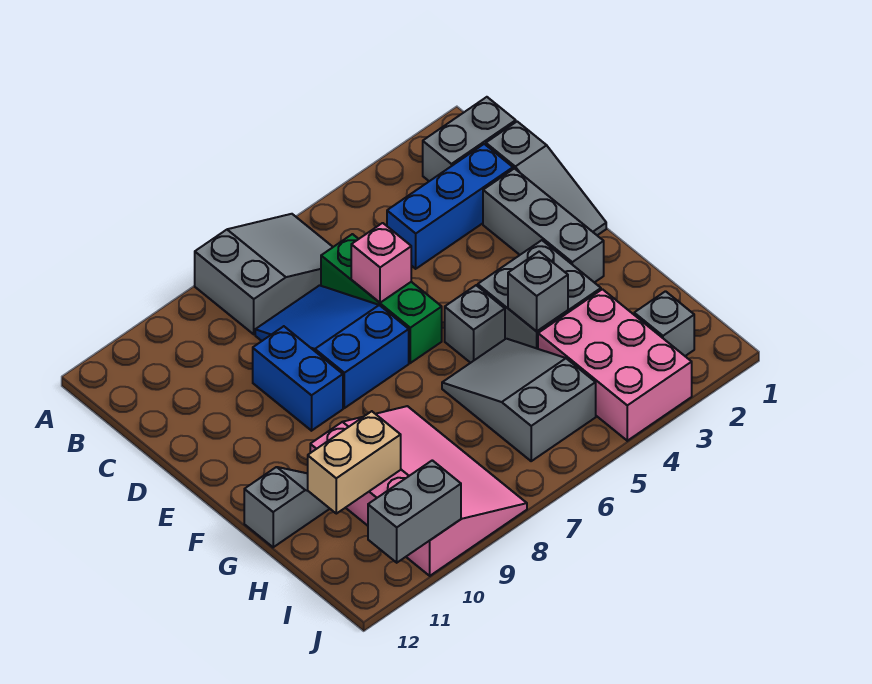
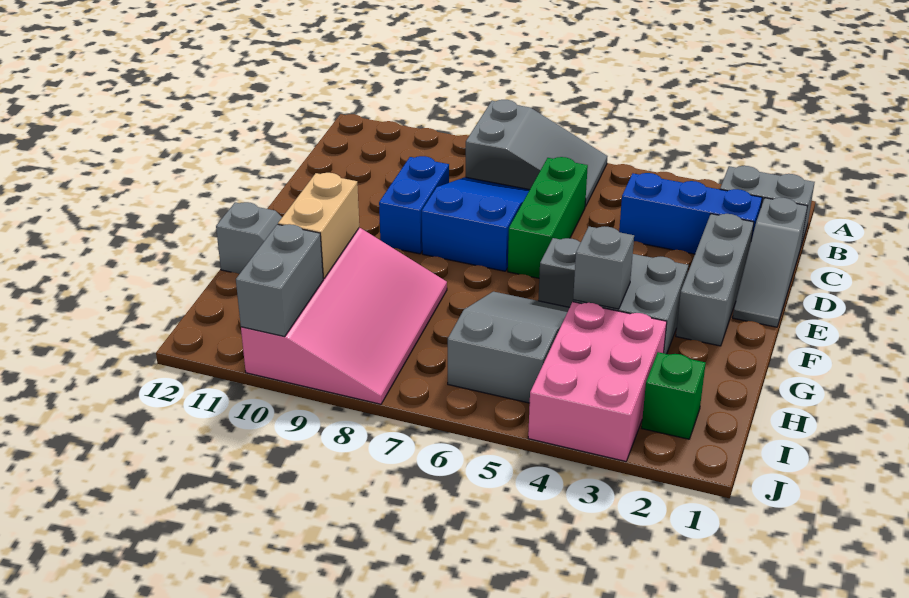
pink brick D6 level 2 -> none
tan brick H10:H11 level 2 -> tan brick G10:H10 level 2
grey brick I2 level 1 -> green brick I2 level 1
grey brick J10:J11 level 2 -> grey brick I10:J10 level 2

